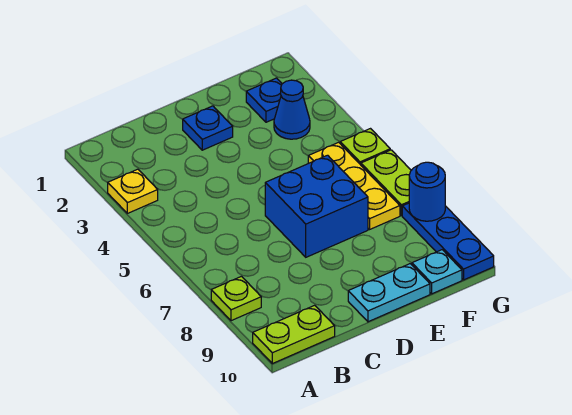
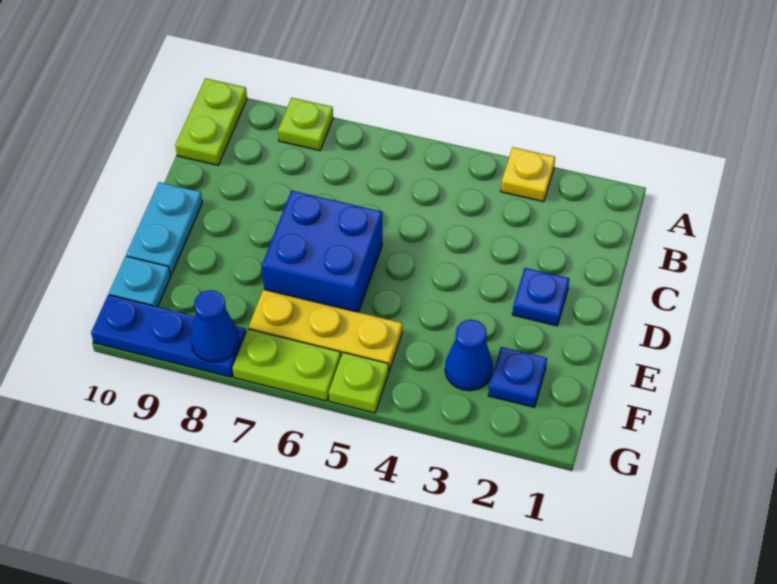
blue round brick G8 level 2 -> blue cone G8 level 2

